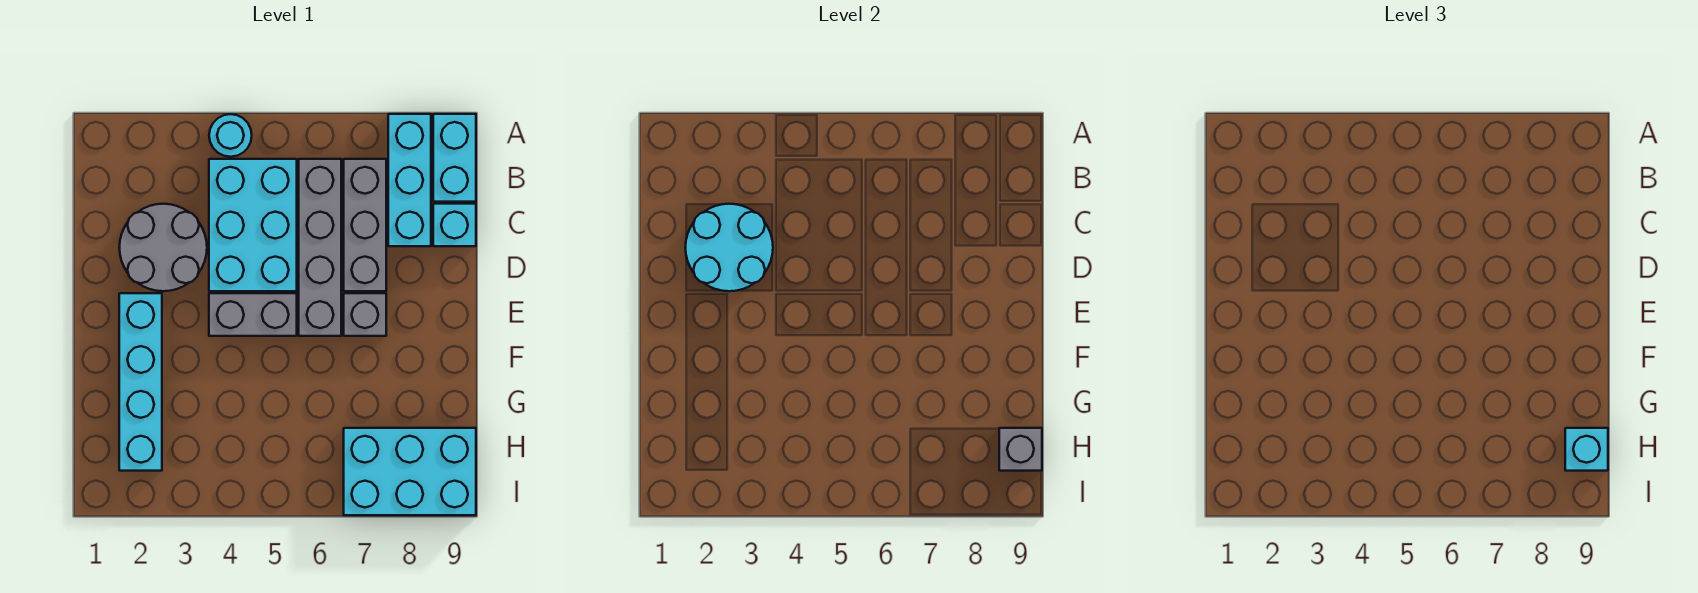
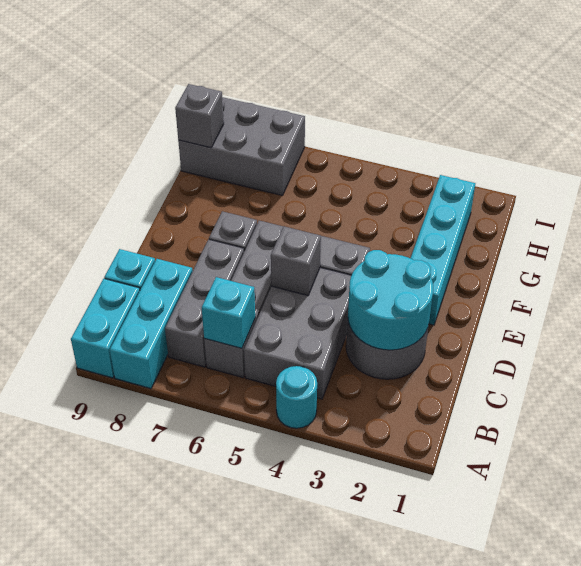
cyan brick B4:D5 level 1 -> grey brick B4:D5 level 1
none -> grey brick D5 level 2
cyan brick H7:I9 level 1 -> grey brick H7:I9 level 1
cyan brick H9 level 3 -> cyan brick B6 level 2

